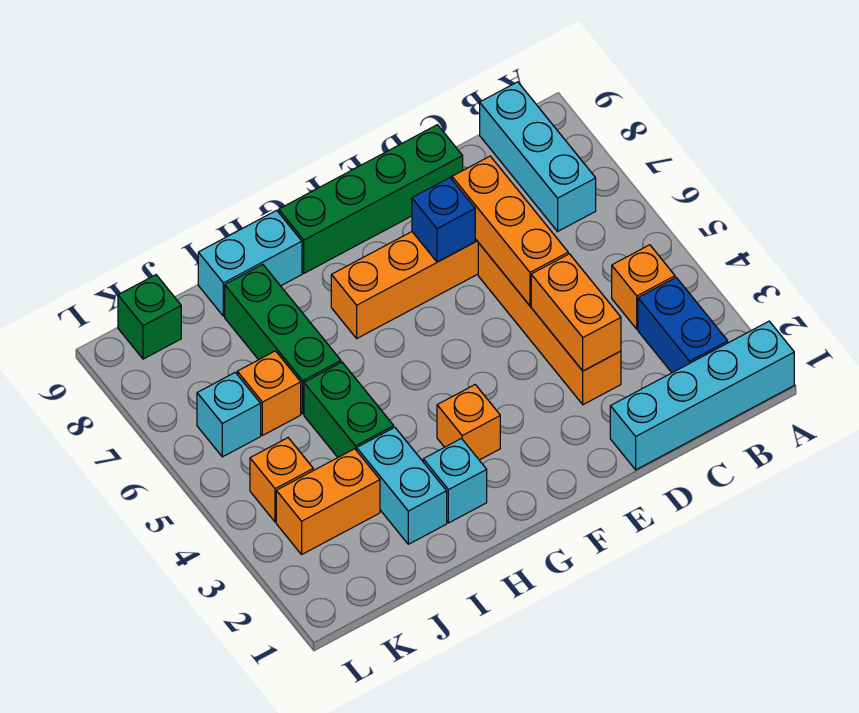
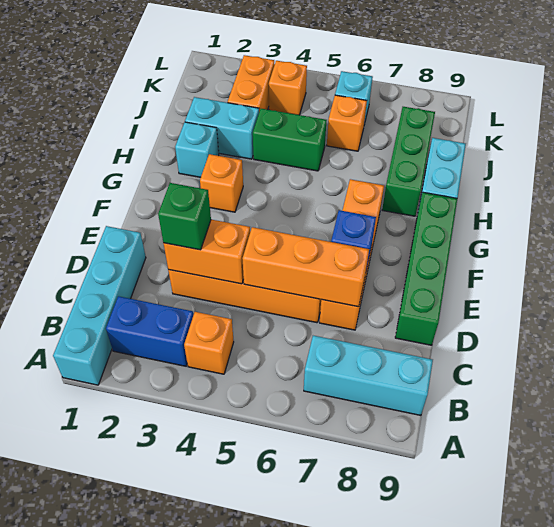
green brick I6:I8 level 1 -> green brick H8:J8 level 1
green brick K9 level 1 -> green brick D3 level 3

